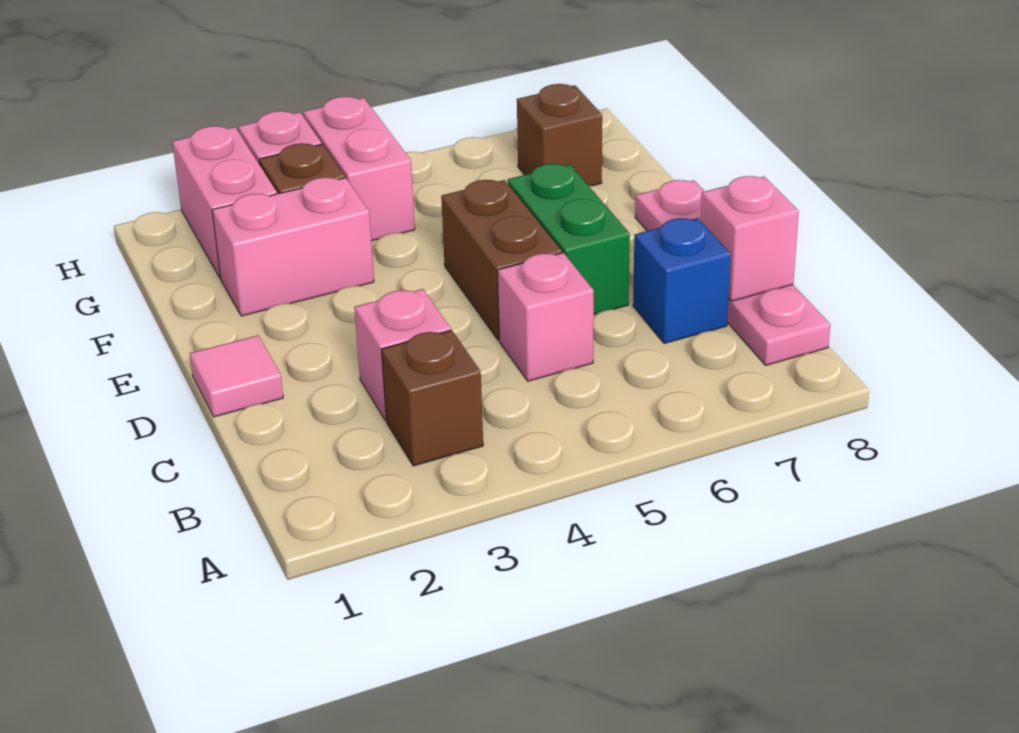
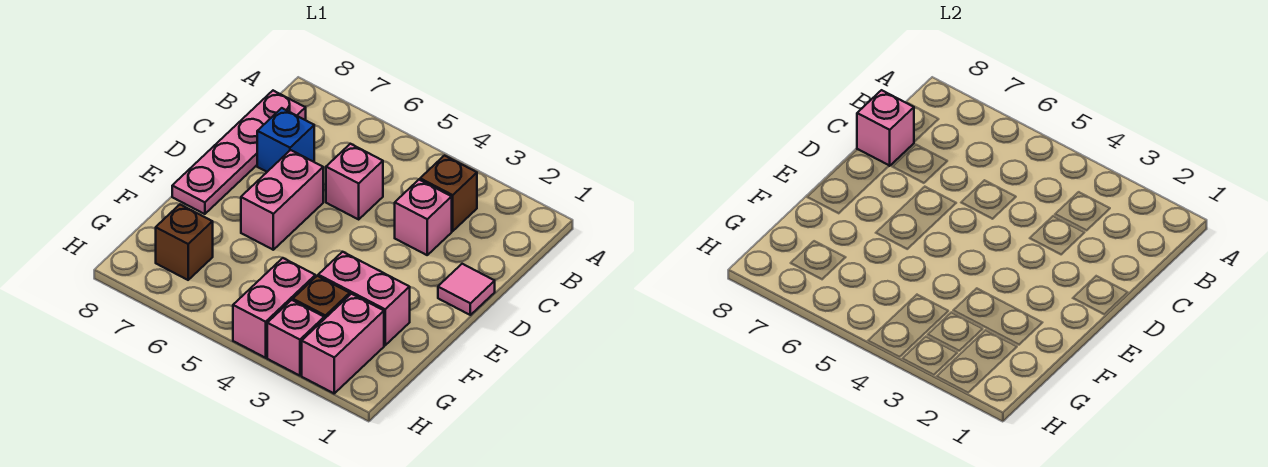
brown brick D5:E5 level 1 -> none
green brick D6:E6 level 1 -> pink brick D6:E6 level 1

